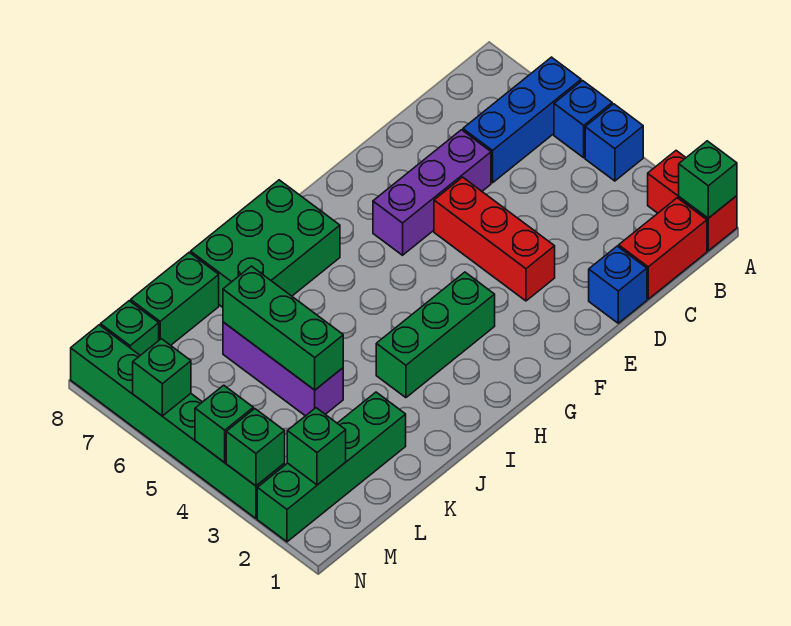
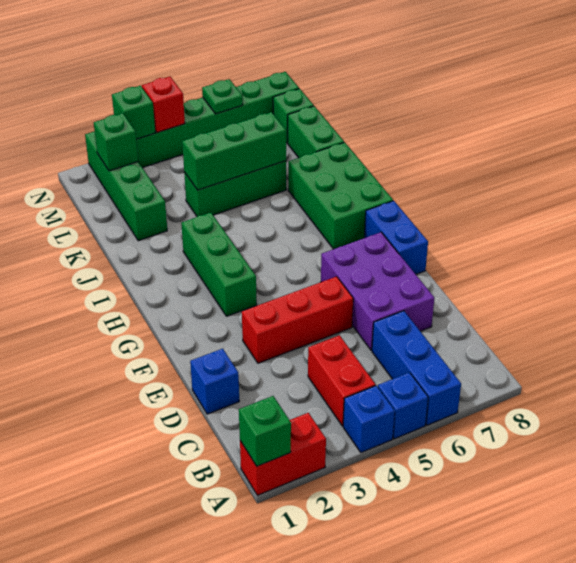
red brick B1:C1 level 1 -> red brick B4:C4 level 1
purple brick D6:F6 level 1 -> purple brick D6:F7 level 1
none -> blue brick F8:G8 level 1
purple brick K4:K6 level 1 -> green brick K4:K6 level 1
green brick N4 level 2 -> red brick N4 level 2
green brick N6 level 2 -> green plate N6 level 2

